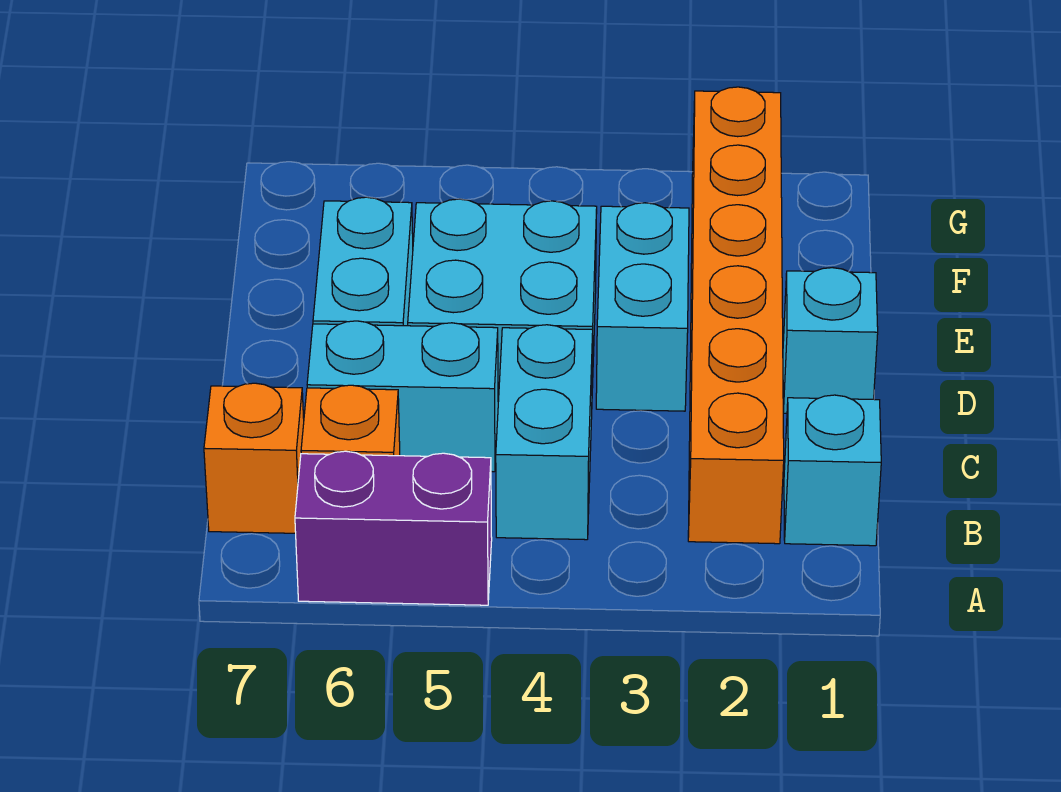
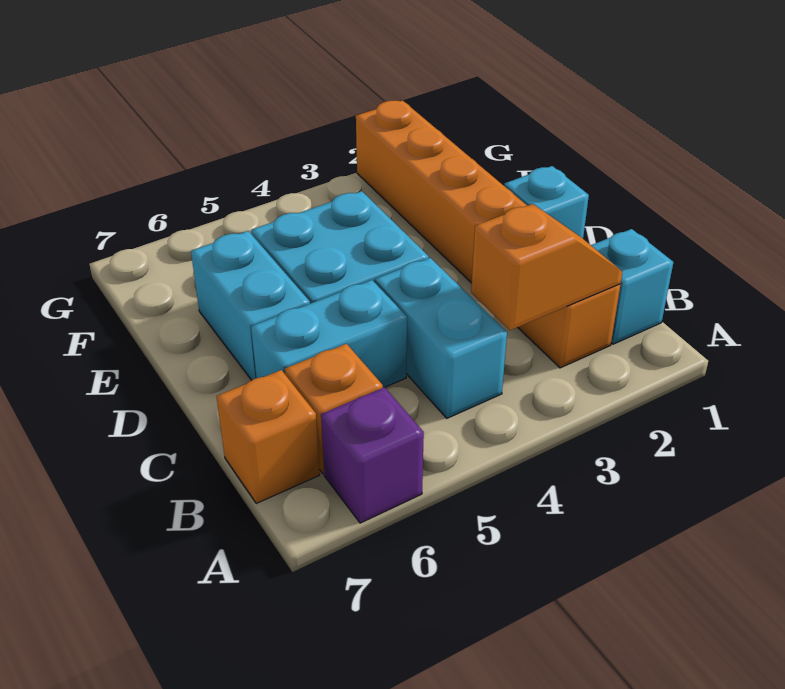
purple brick A5:A6 level 1 -> purple brick A6 level 1
none -> orange slope B2:B3 level 2 top 3
cyan brick D3:E3 level 1 -> none

